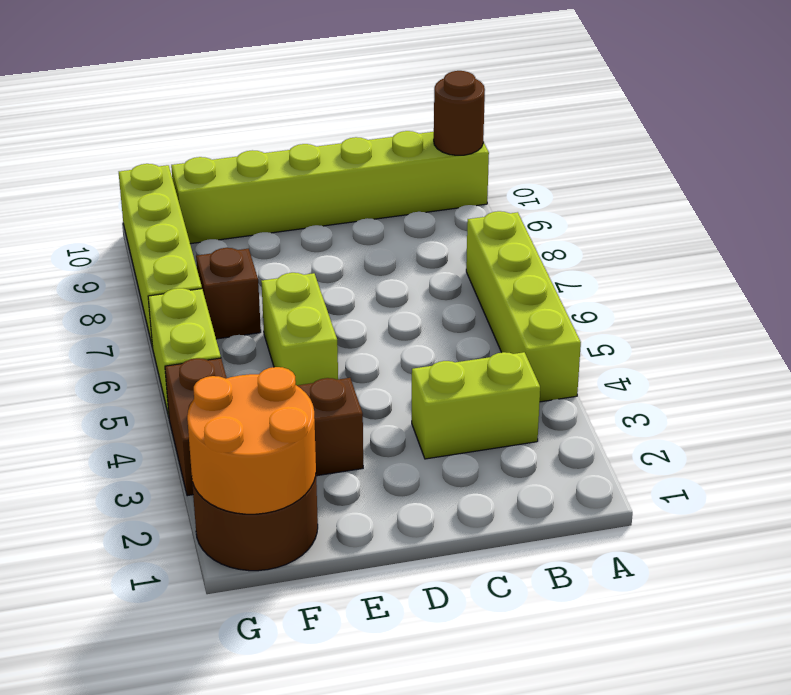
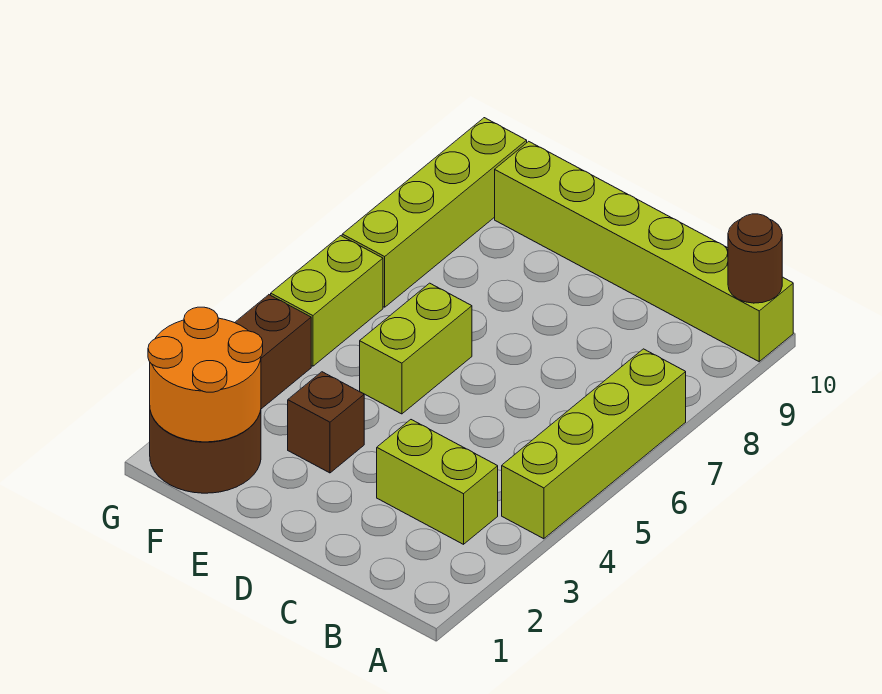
brown brick F7 level 1 -> none

